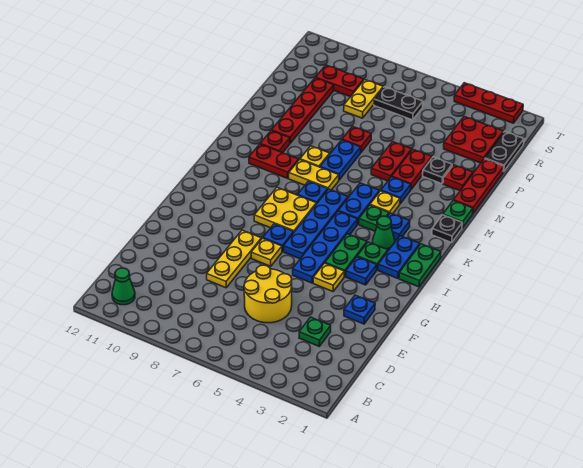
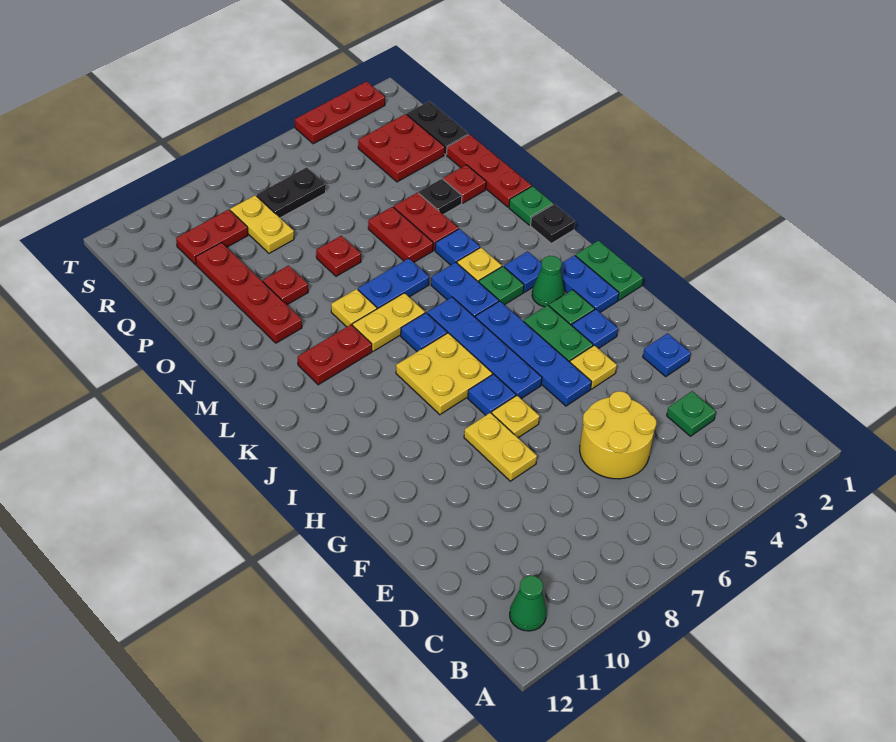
yellow plate E8:G8 level 1 -> yellow plate F8:G8 level 1
blue plate M7:N7 level 1 -> blue plate M6:M7 level 1
red plate M10 level 1 -> red plate O9 level 1

